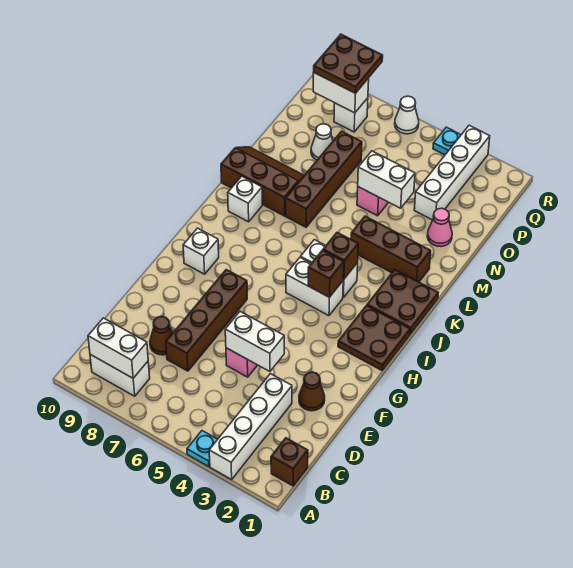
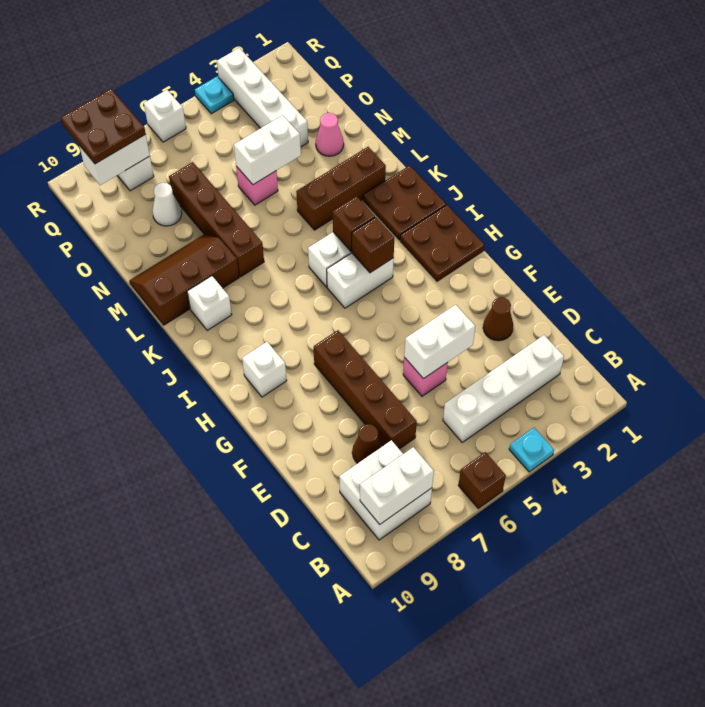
white brick A3:D3 level 1 -> white brick C2:C5 level 1
brown brick B1 level 1 -> brown brick A6 level 1
white brick B8:B9 level 1 -> white brick B8:C9 level 1
white cone R6 level 1 -> white brick R6 level 1

